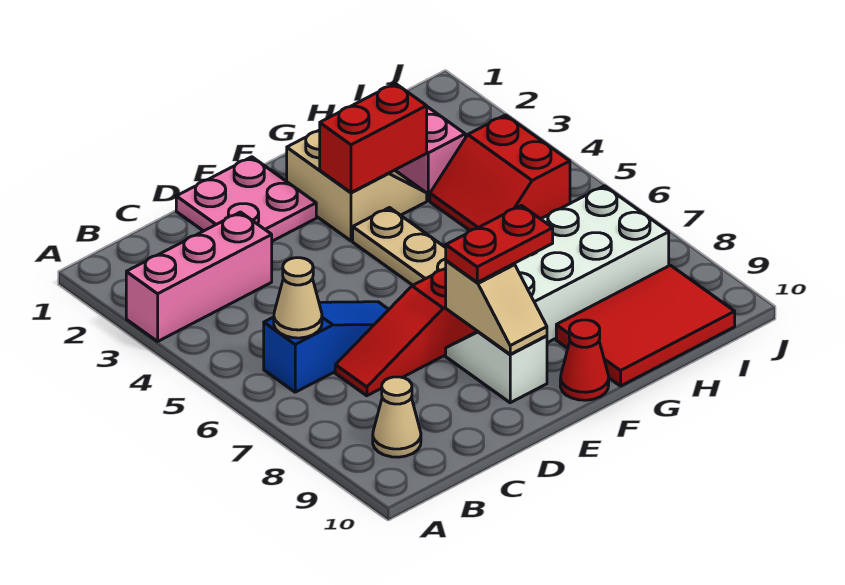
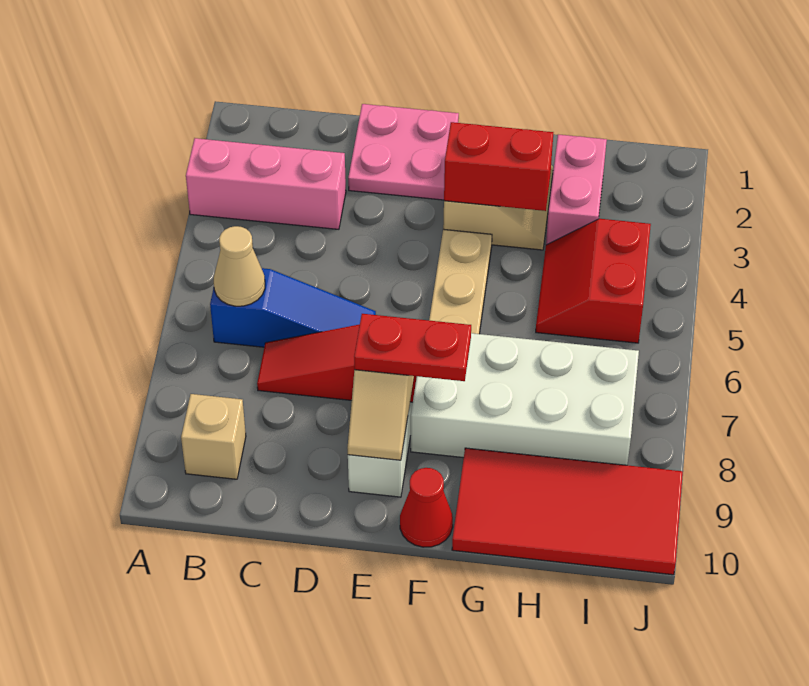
tan cone B9 level 1 -> tan brick B9 level 1
red tile G9:I10 level 1 -> red tile G9:J10 level 1

